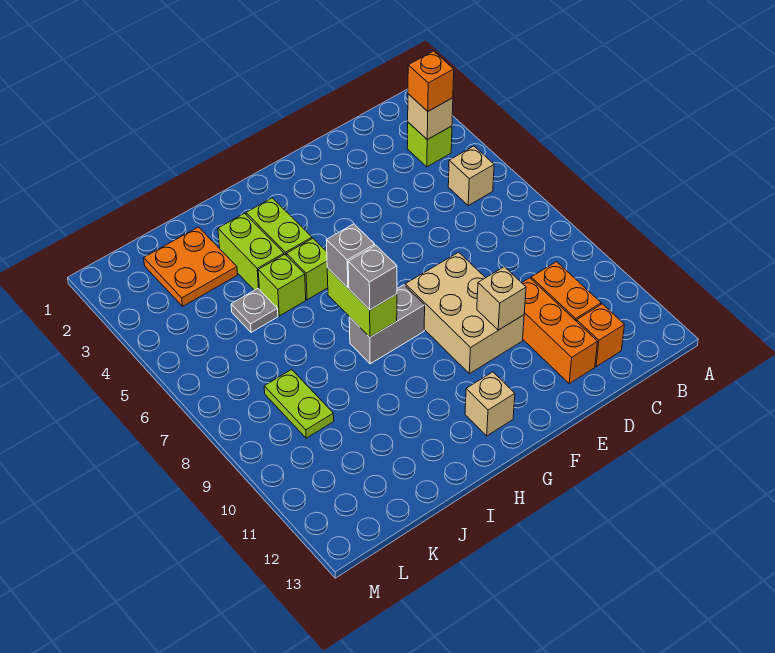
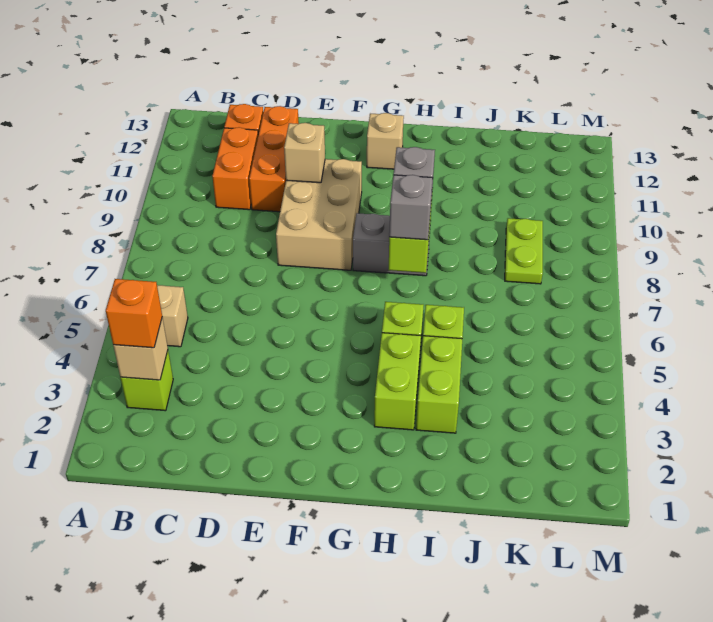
orange plate J2:K3 level 1 -> none
grey plate J5 level 1 -> none

